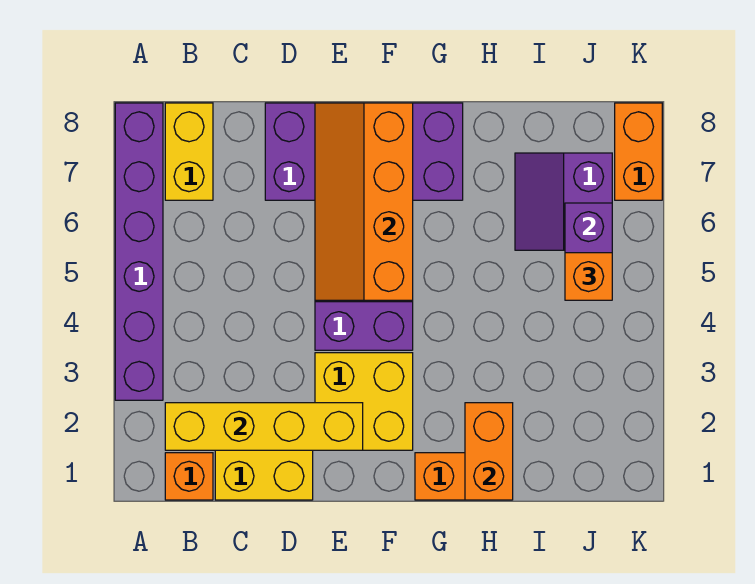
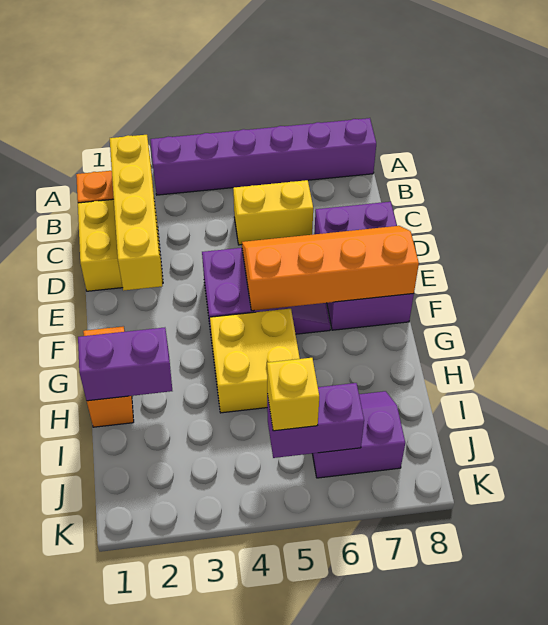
yellow brick B7:B8 level 1 -> yellow brick C5:C6 level 1
purple brick D7:G8 level 1 -> purple brick D7:F8 level 1
yellow brick E2:F3 level 1 -> yellow brick G4:H5 level 1
orange brick H1:H2 level 2 -> purple brick H1:H2 level 2
orange brick J5 level 3 -> yellow brick J5 level 3
orange brick K7:K8 level 1 -> none

